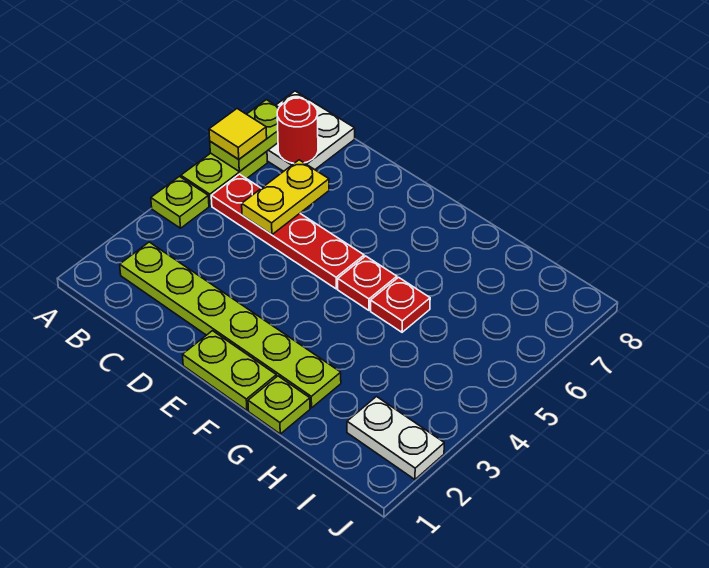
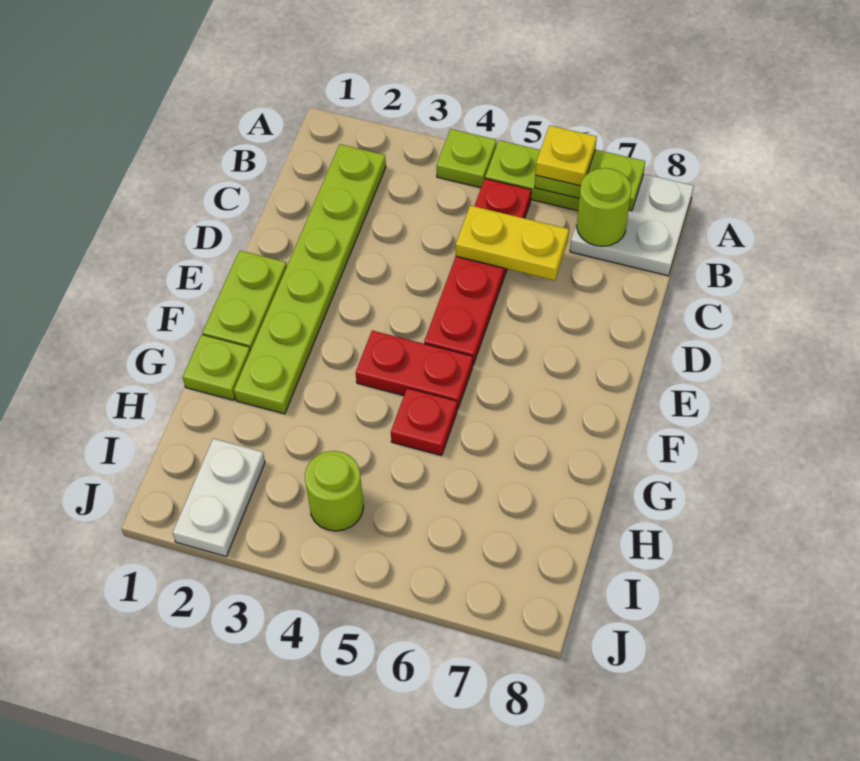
yellow tile A6 level 3 -> yellow plate A6 level 3
red round brick B7 level 2 -> lime round brick B7 level 2
red plate F5 level 1 -> red plate F4:F5 level 1
none -> lime round brick I4 level 1

